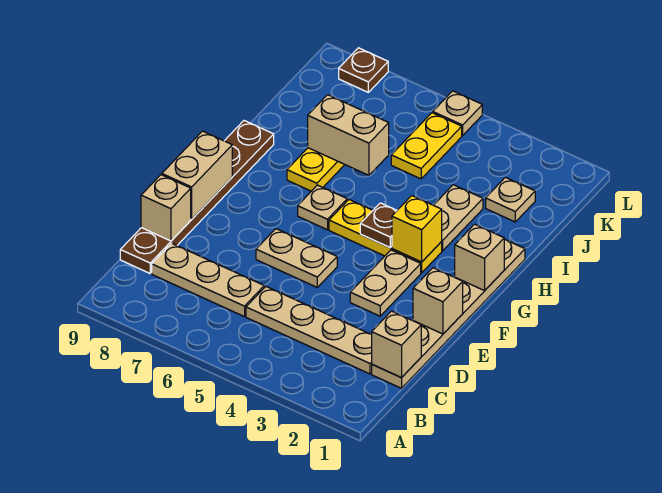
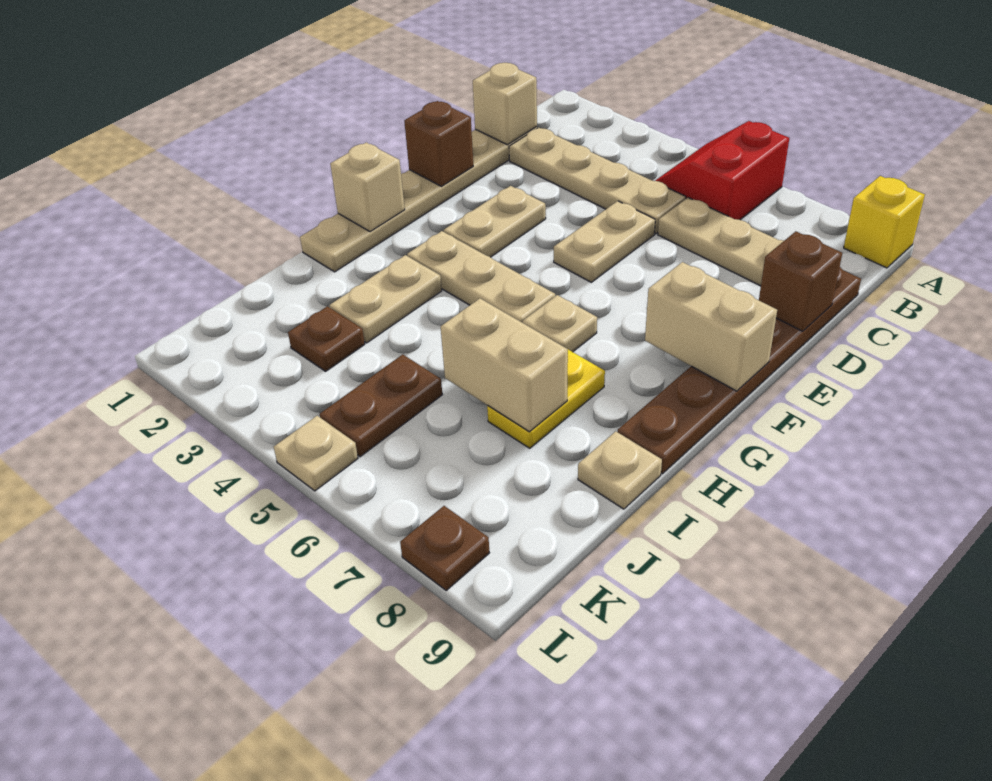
none -> red slope A5:B6 level 1 top 6
tan brick D9 level 2 -> brown brick D9 level 2
tan brick E1 level 2 -> brown brick E1 level 2
tan plate E5:E6 level 1 -> tan plate D5:E5 level 1
tan brick E9:F9 level 2 -> tan brick F8:F9 level 2
yellow plate G3:G5 level 1 -> tan plate G3:G5 level 1
yellow brick G3 level 2 -> yellow brick A9 level 1
brown plate G4 level 2 -> brown plate J3 level 1
tan plate J2 level 1 -> tan plate I9 level 1
yellow plate J5:K5 level 1 -> brown plate J5:K5 level 1

